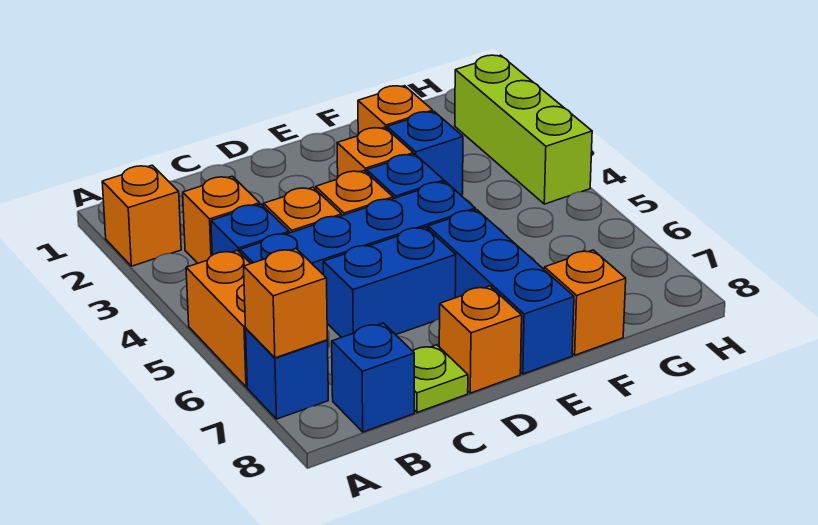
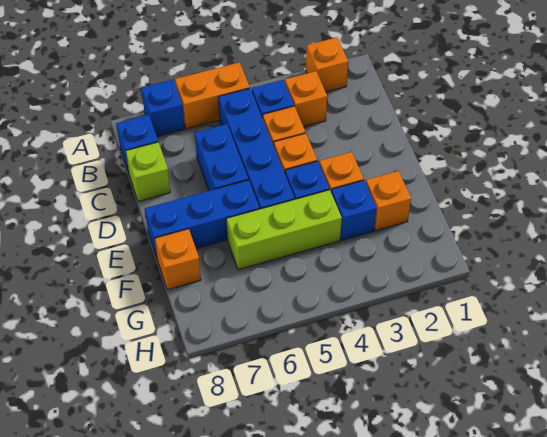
orange brick A7 level 2 -> none
lime plate C8 level 1 -> lime brick C8 level 1
orange brick D8 level 1 -> none
lime brick H2:H4 level 1 -> lime brick F4:F6 level 1

